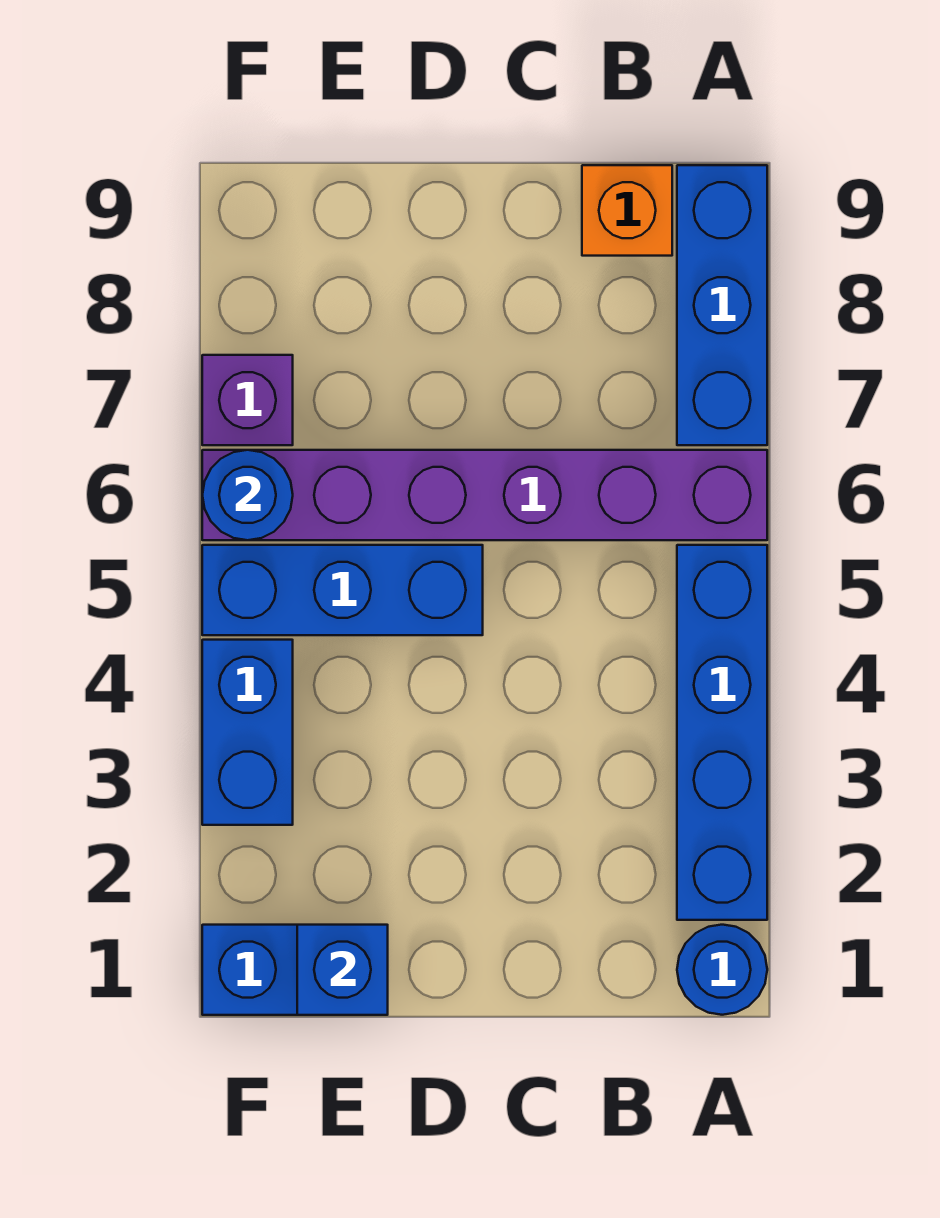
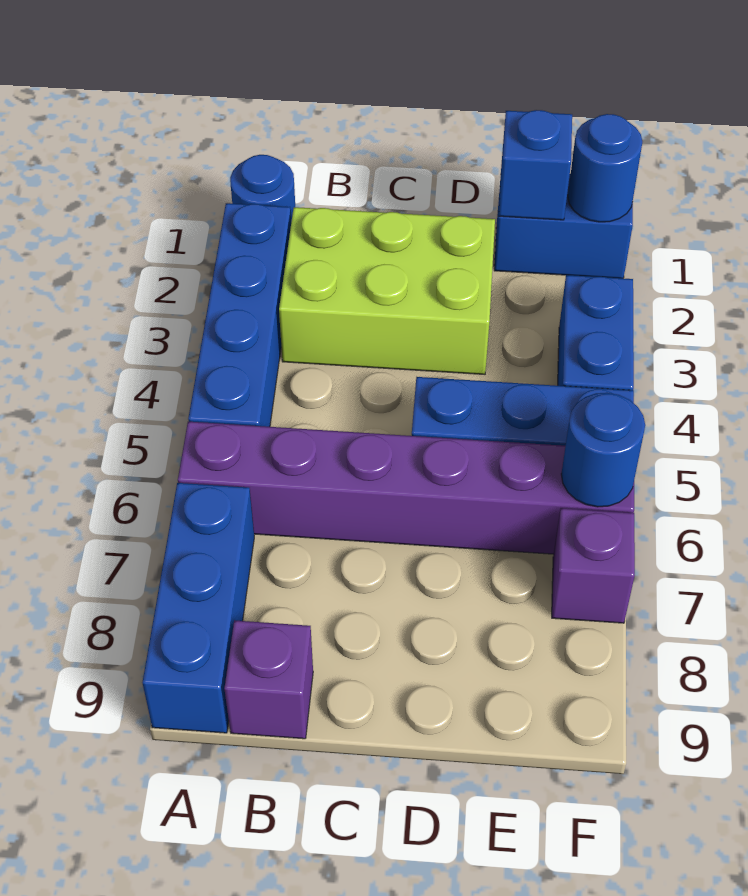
none -> lime brick B2:D3 level 1
orange brick B9 level 1 -> purple brick B9 level 1
none -> blue round brick F1 level 2

